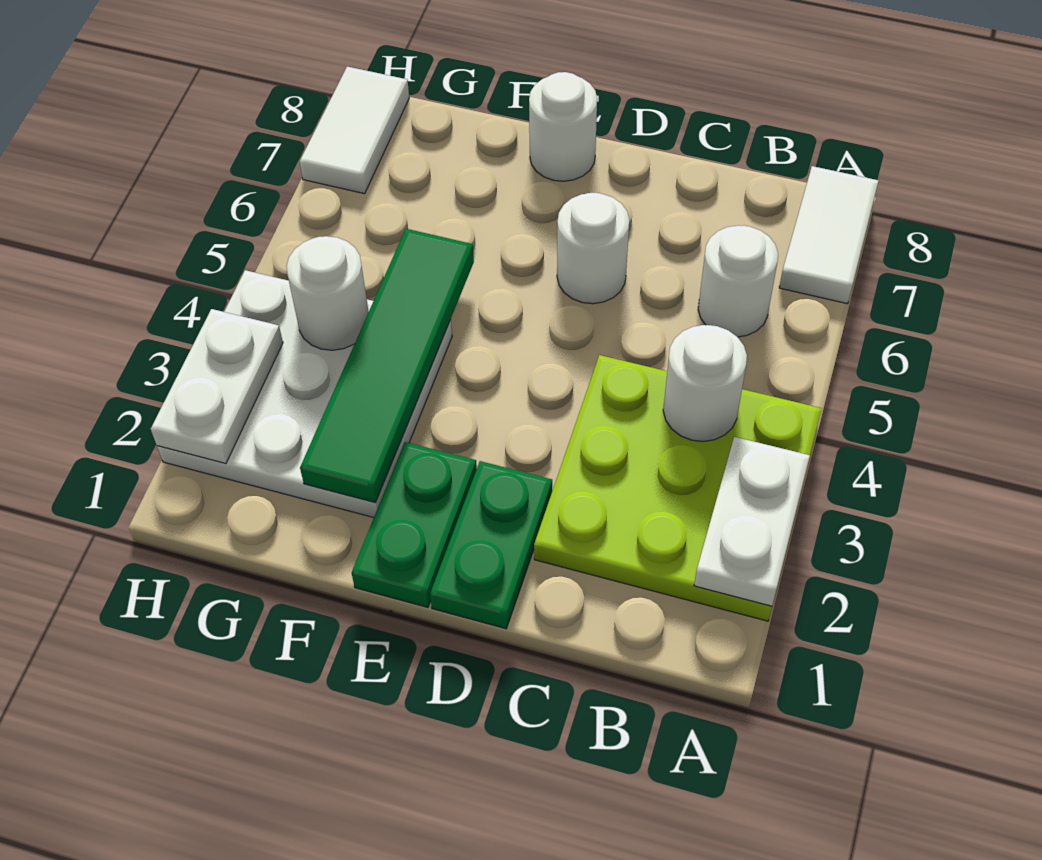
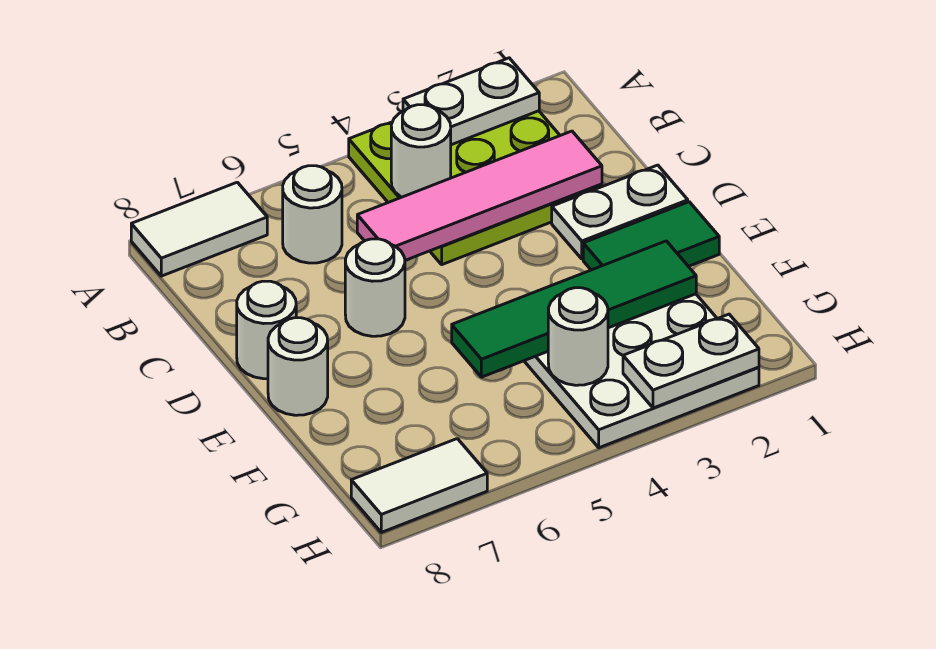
none -> pink tile C2:C5 level 2
green plate D1:D2 level 1 -> white plate D1:D2 level 1
none -> white round brick D8 level 1
green plate E1:E2 level 1 -> green tile E1:E2 level 1

